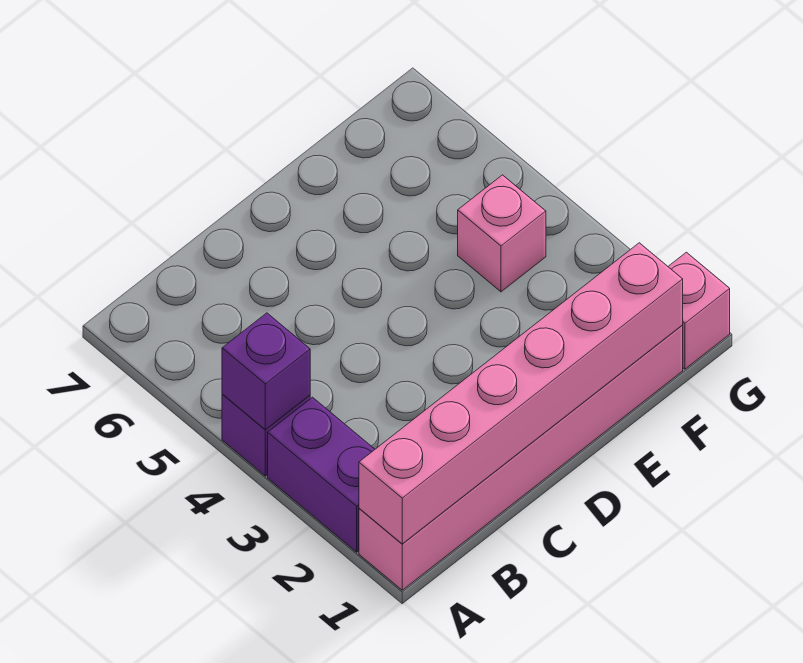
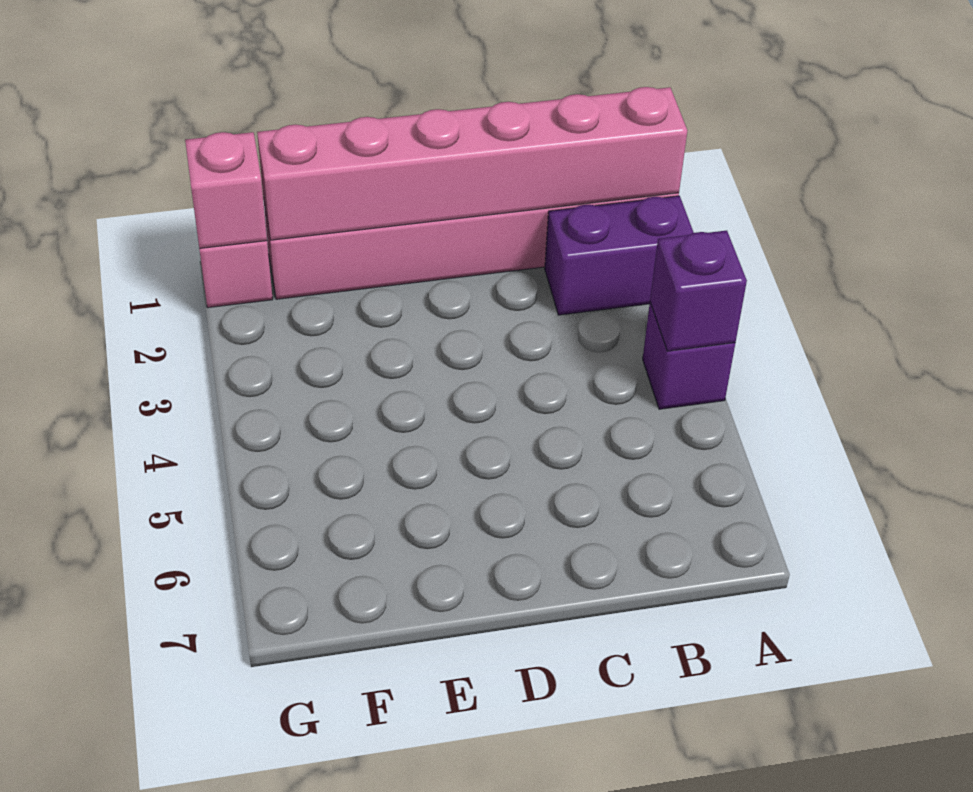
purple brick A2:A3 level 1 -> purple brick A2:B2 level 1
pink brick F4 level 1 -> pink brick G1 level 2

